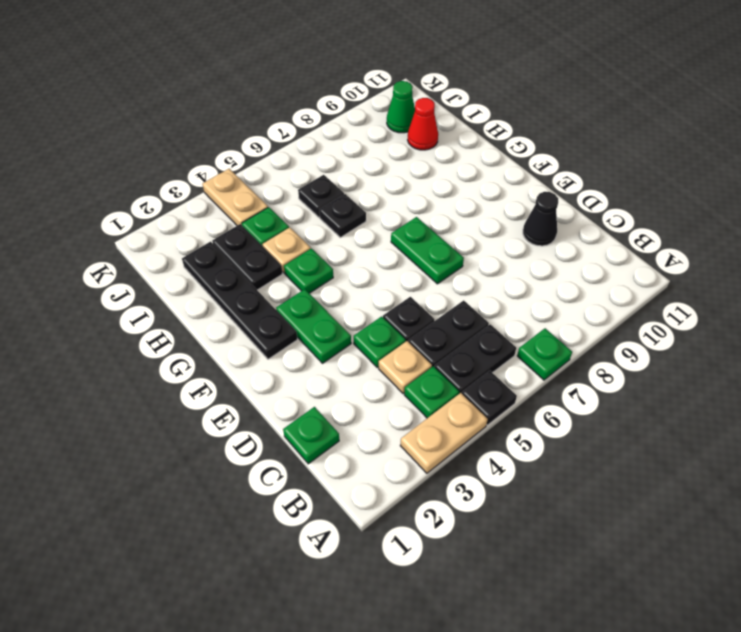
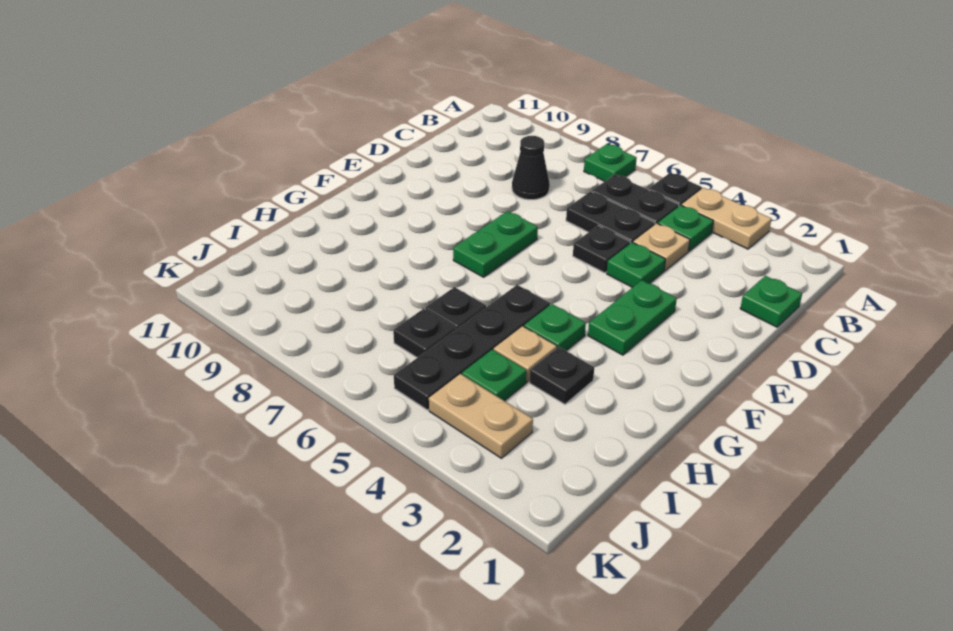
black cone D10 level 1 -> black cone C8 level 1
black plate F2:I2 level 1 -> black plate G5:J5 level 1
black plate H3:I3 level 1 -> black plate H3 level 1
red cone I10 level 1 -> none
tan plate J4:K4 level 1 -> tan plate J3:J4 level 1
green cone J10 level 1 -> none

